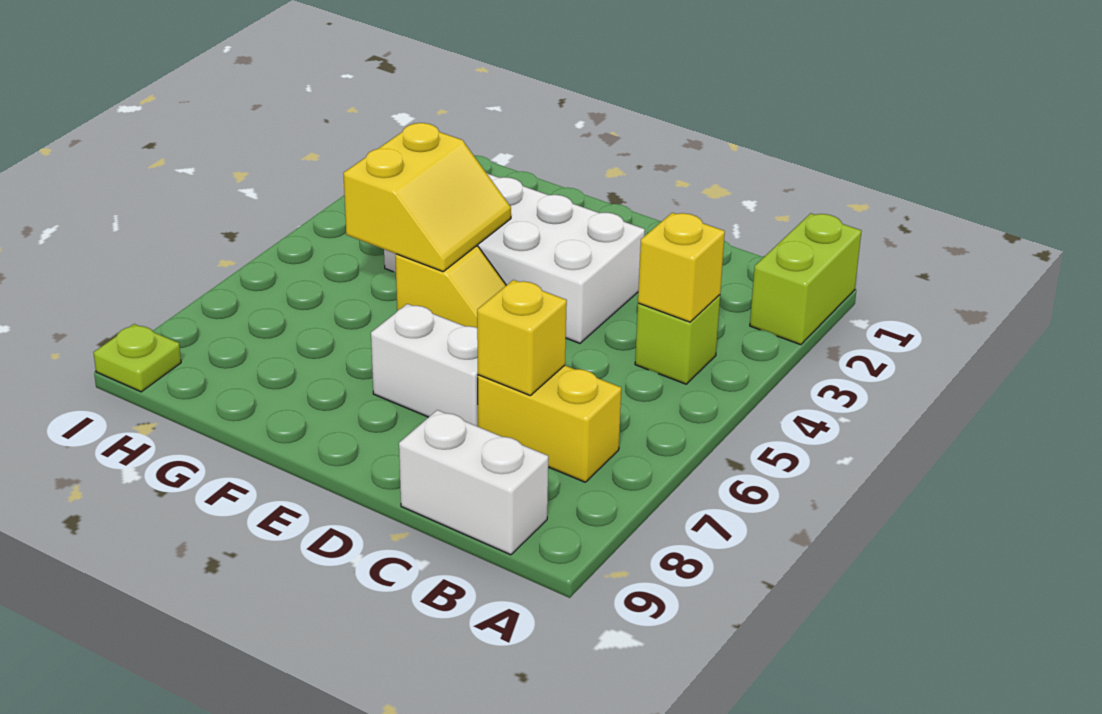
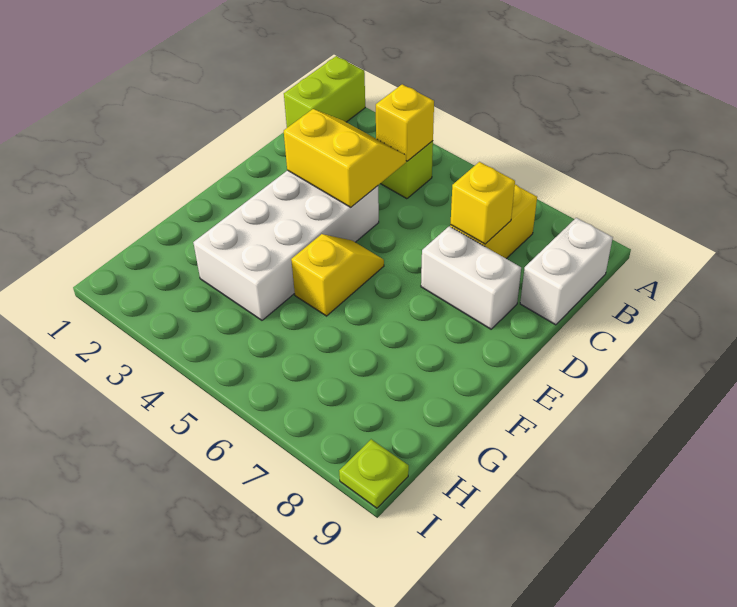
lime brick A1:A2 level 1 -> lime brick A1:B1 level 1
white brick D7:E7 level 1 -> white brick D7:D8 level 1
yellow slope F4:G5 level 2 top G -> yellow slope C3:D4 level 2 top D

